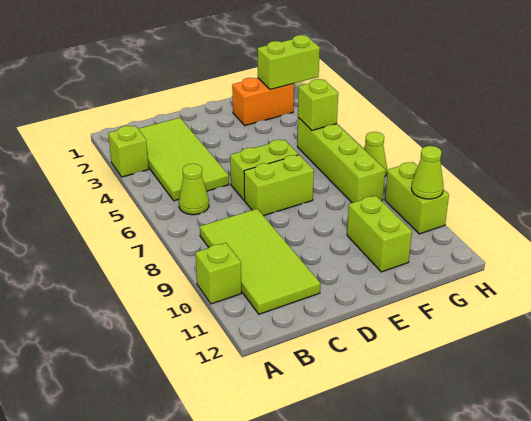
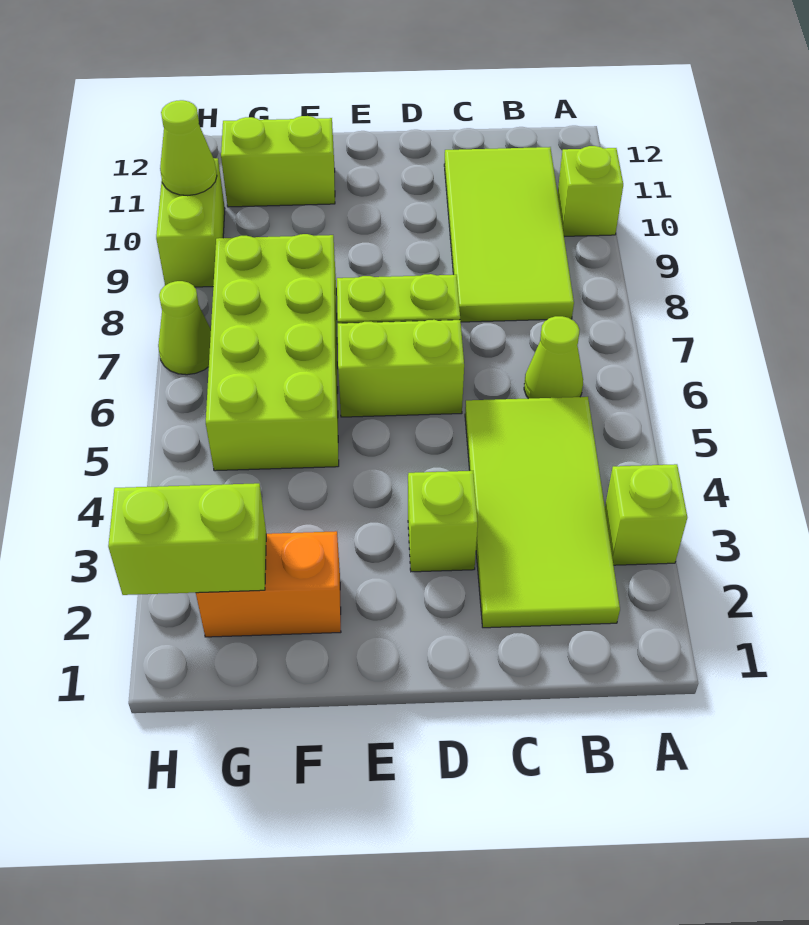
lime brick F10:F11 level 1 -> lime brick F11:G11 level 1
lime brick G5:G8 level 1 -> lime brick F5:G8 level 1
lime brick G5 level 2 -> lime brick D3 level 1

